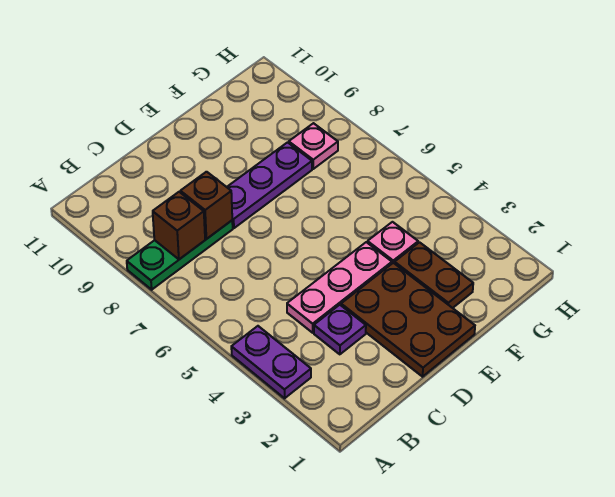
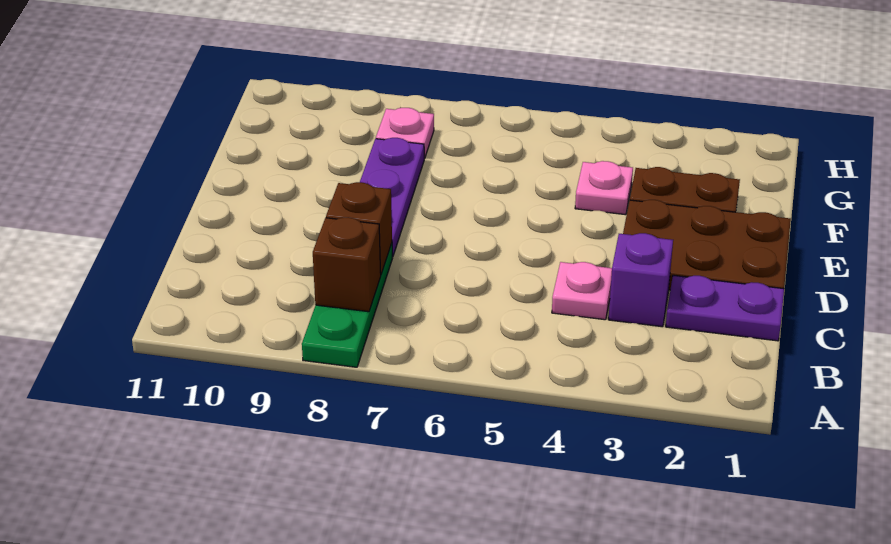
purple plate A3:A4 level 1 -> purple plate C1:C2 level 1
purple plate C3 level 1 -> purple brick C3 level 1
pink plate C4:E4 level 1 -> pink plate C4 level 1

